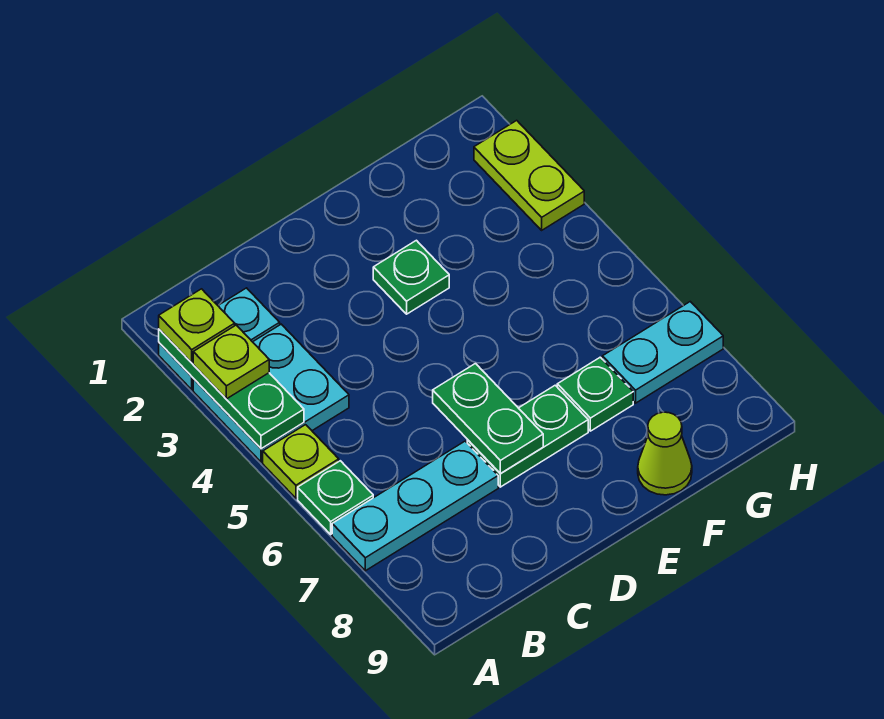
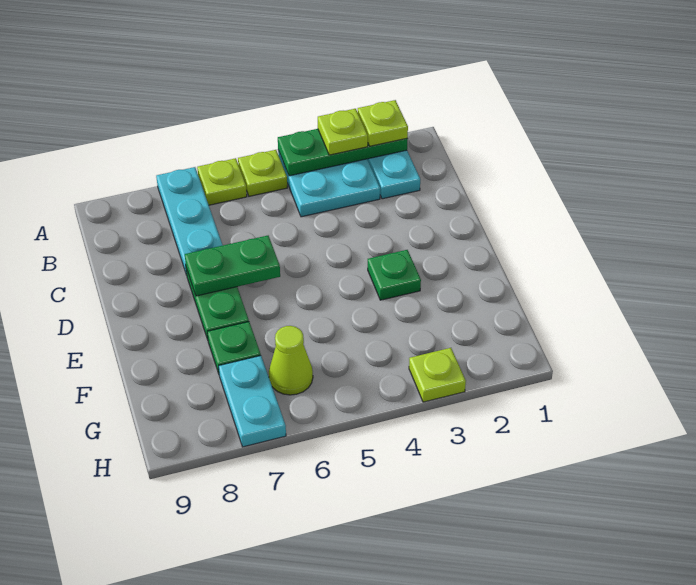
green plate A6 level 1 -> lime plate A6 level 1
lime cone F9 level 1 -> lime cone G6 level 1
lime plate H2:H3 level 1 -> lime plate H3 level 1

